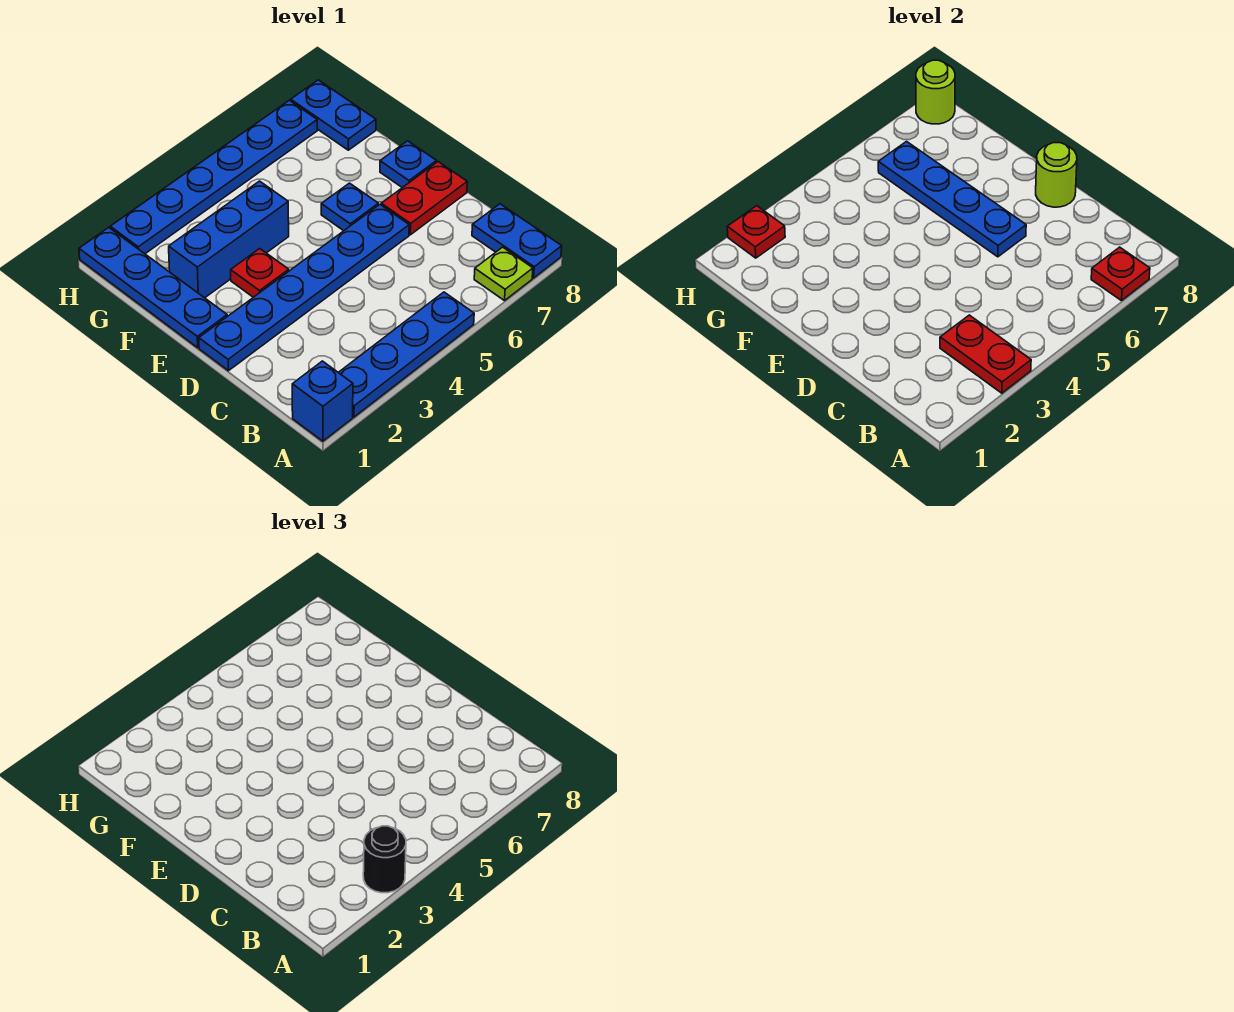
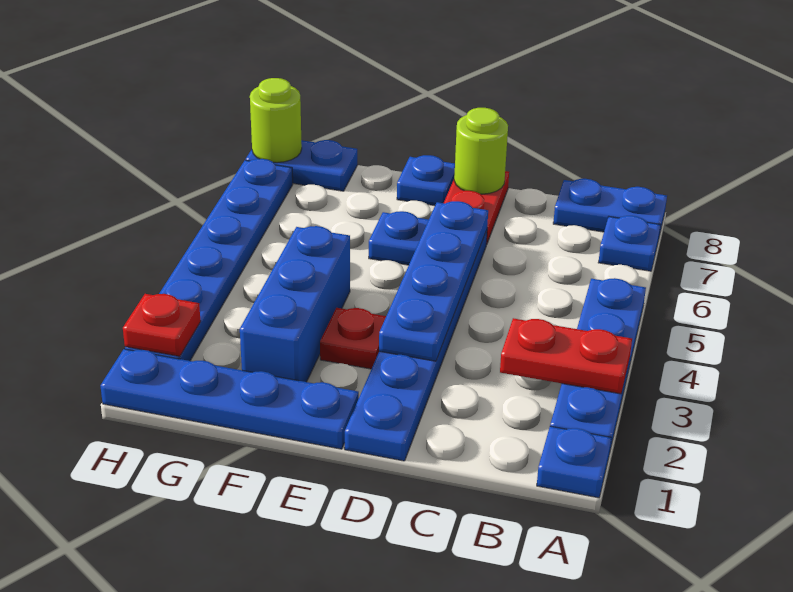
blue brick A1 level 1 -> blue plate A1 level 1
black round brick A3 level 3 -> none
lime plate A7 level 1 -> blue plate A7 level 1
red plate A7 level 2 -> none
blue plate D6:G6 level 2 -> blue plate D3:D6 level 2

